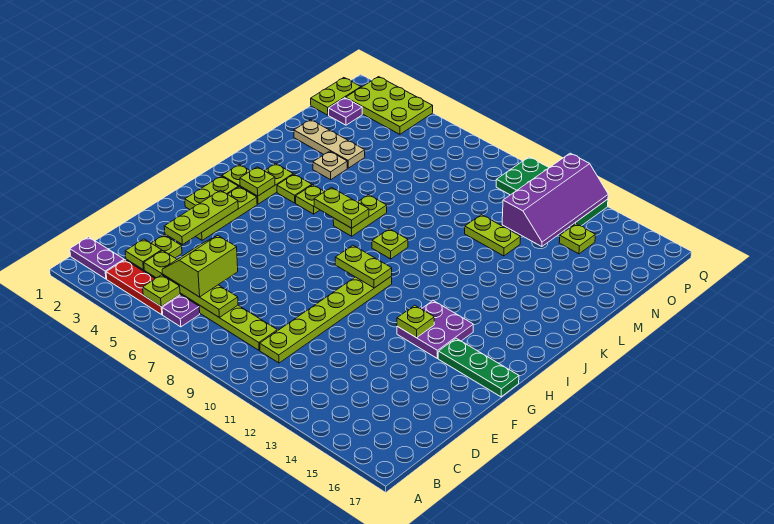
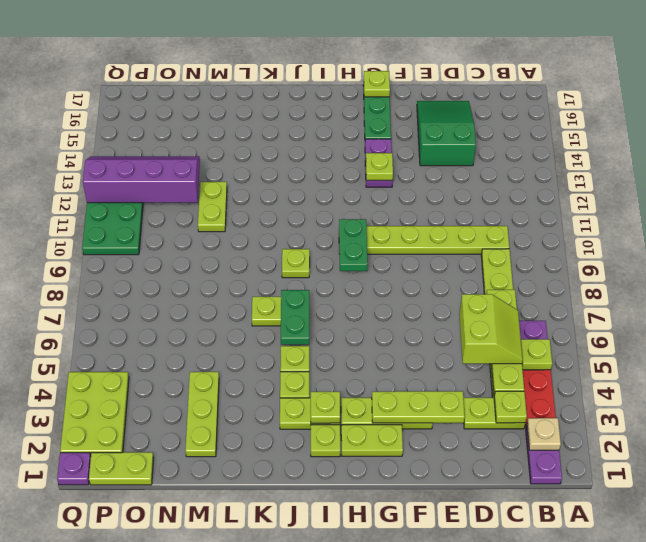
lime slope C5:D6 level 3 top 6 -> lime slope C5:D6 level 3 top D
none -> green slope D14:E16 level 1 top 14
purple plate G13:H14 level 1 -> purple plate G13:G14 level 1
lime plate H9:H10 level 2 -> green plate H9:H10 level 2
lime plate J6:J7 level 2 -> green plate J6:J7 level 2
tan plate L4 level 1 -> tan plate B2 level 2
tan plate M2:M4 level 1 -> lime plate M2:M4 level 1
purple plate O2 level 1 -> purple plate Q1 level 1
lime plate O14 level 1 -> lime plate G17 level 2

